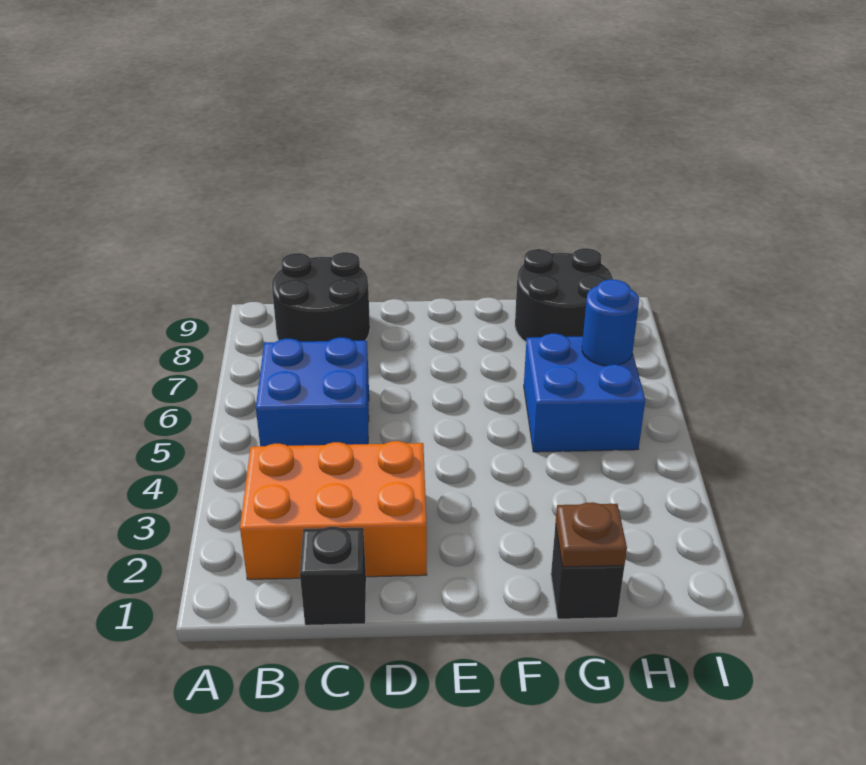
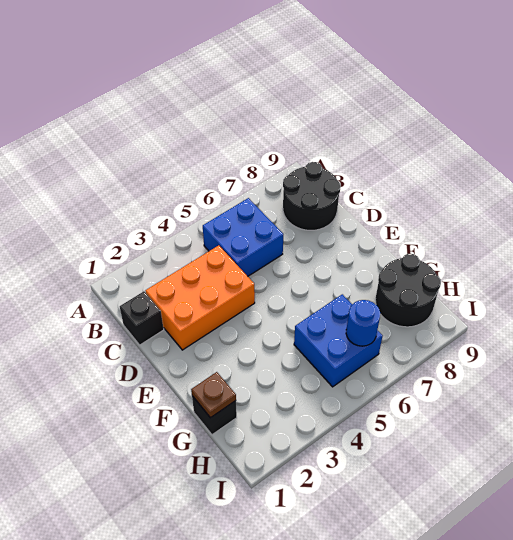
orange brick B2:D3 level 1 -> orange brick C2:D4 level 1

